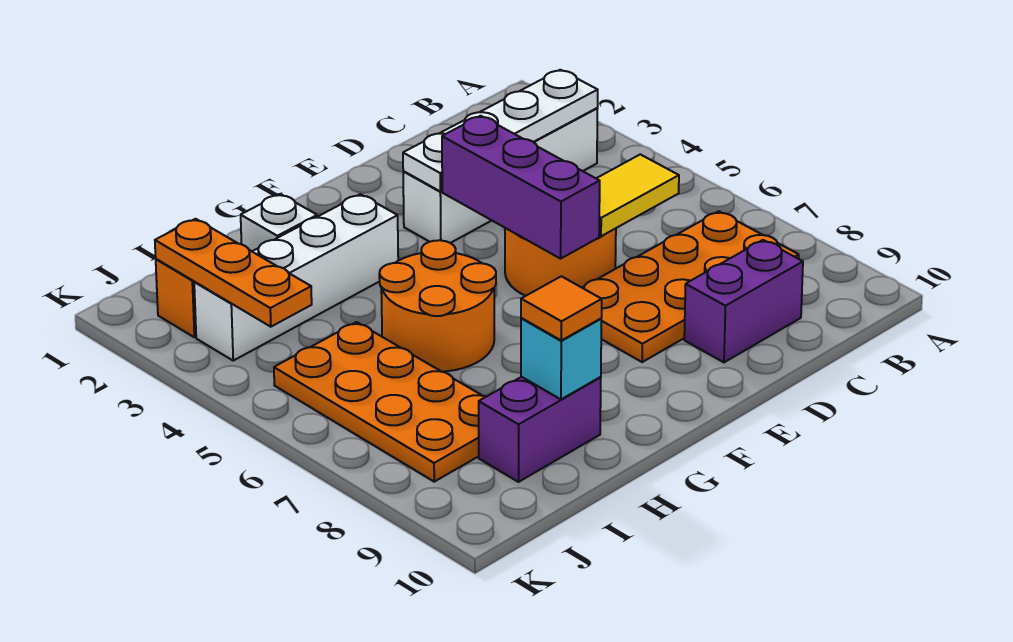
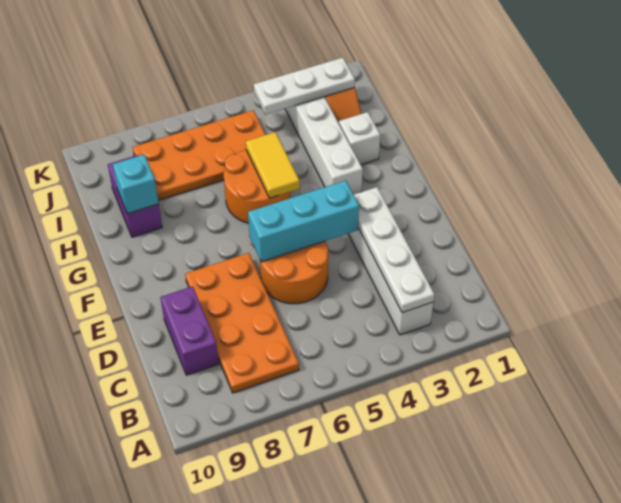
yellow tile C6:D6 level 2 -> yellow tile G5:H5 level 2
purple brick E4:E6 level 2 -> cyan brick E4:E6 level 2
orange tile H9 level 3 -> none
orange plate J2:J4 level 2 -> white plate J2:J4 level 2

